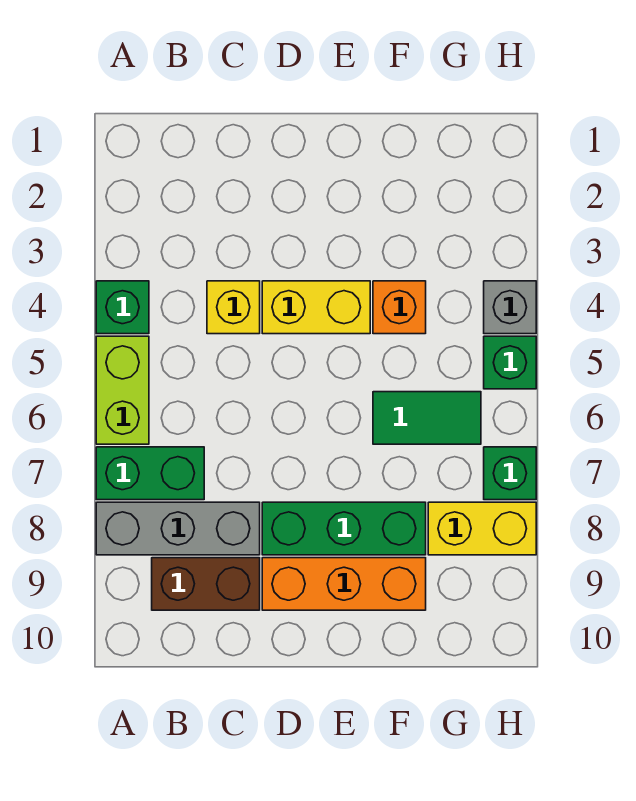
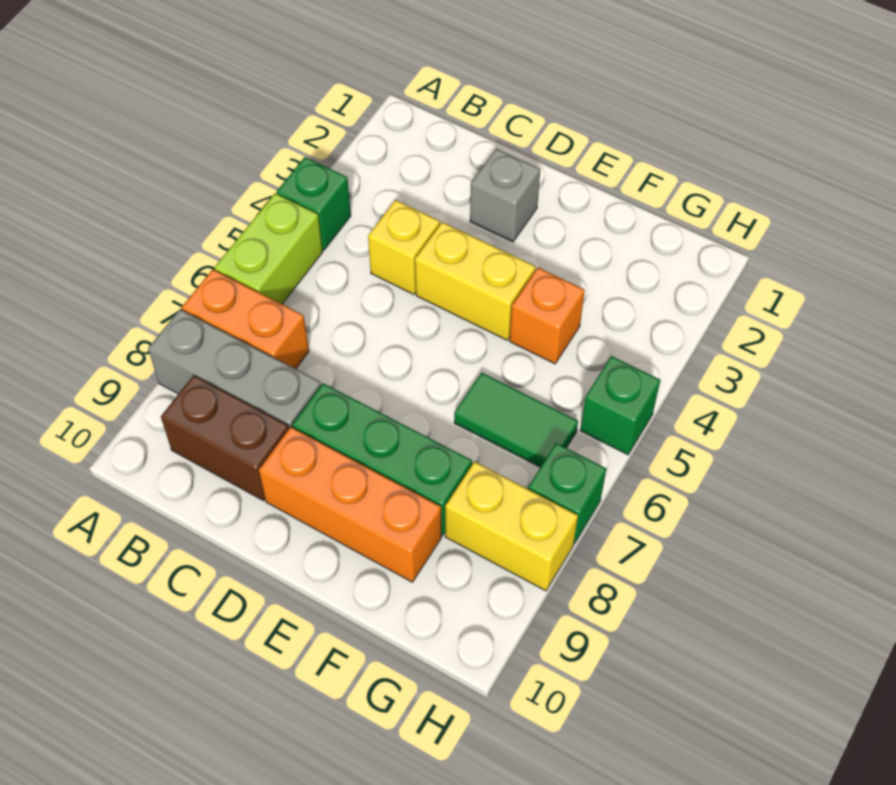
green brick A7:B7 level 1 -> orange brick A7:B7 level 1
grey brick H4 level 1 -> grey brick D2 level 1

